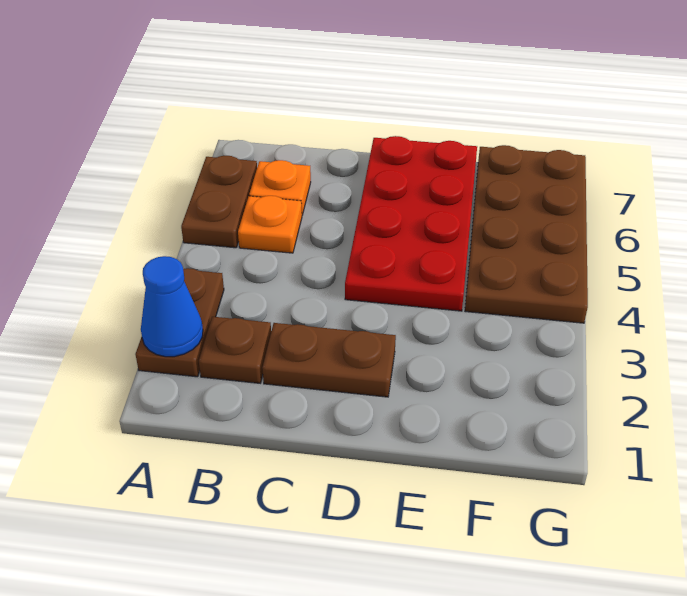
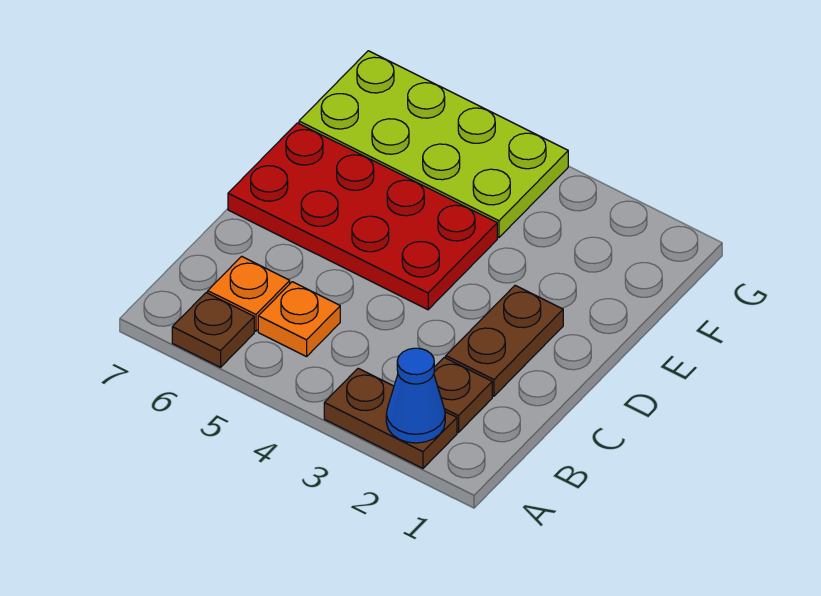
brown plate A5:A6 level 1 -> brown plate A6 level 1
brown plate F4:G7 level 1 -> lime plate F4:G7 level 1

